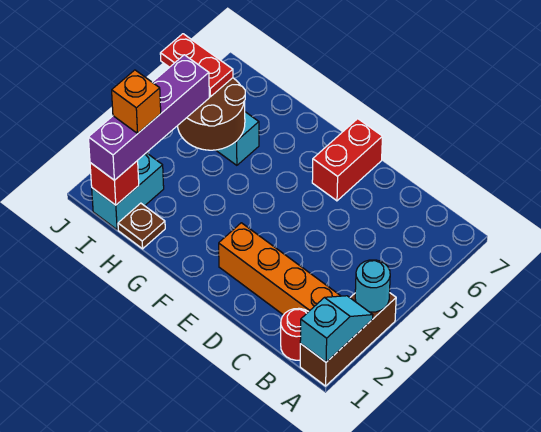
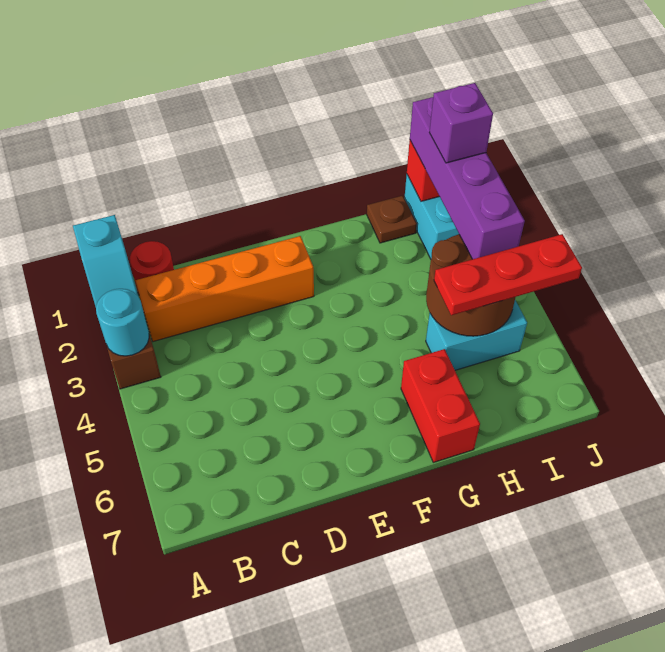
red brick E6:E7 level 1 -> red brick G6:G7 level 1
orange brick I2 level 4 -> purple brick I2 level 4
red plate I5:J5 level 3 -> red plate H5:J5 level 3

